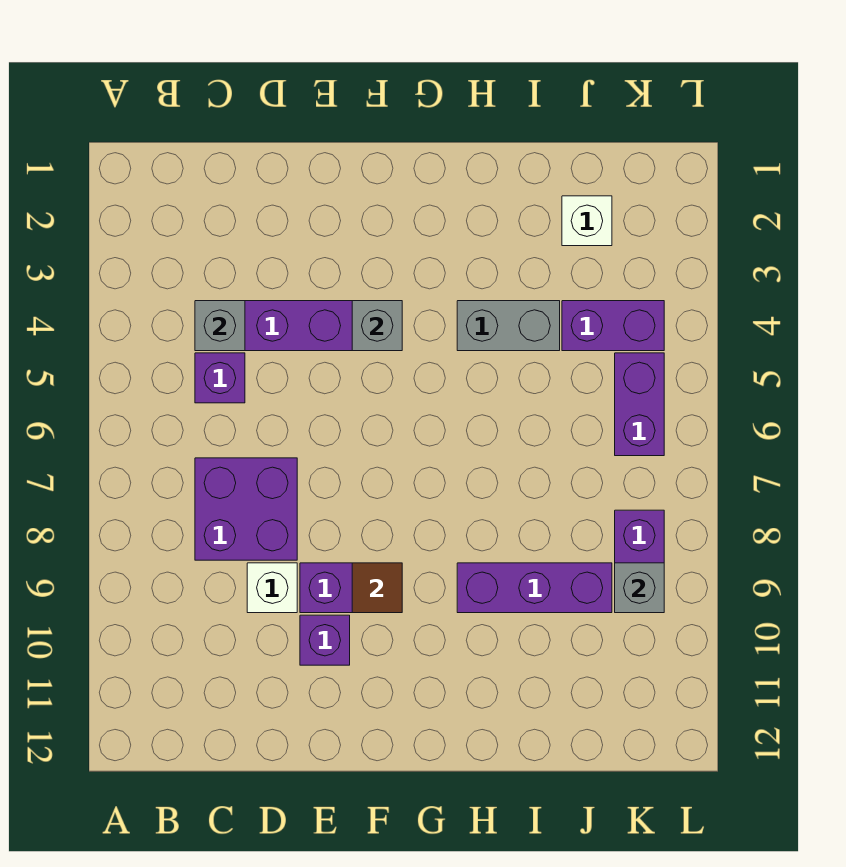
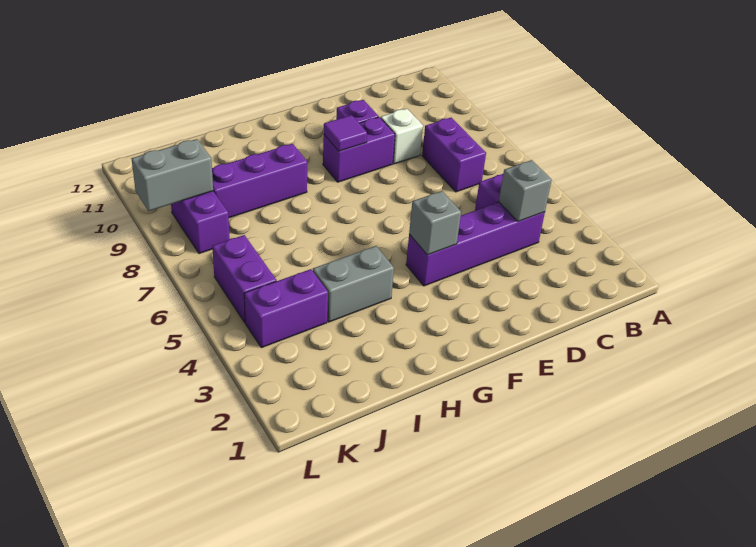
purple brick C7:D8 level 1 -> purple brick C7:C8 level 1
brown tile F9 level 2 -> purple tile F9 level 2
white brick J2 level 1 -> none
grey brick K9 level 2 -> grey brick K9:L9 level 2

